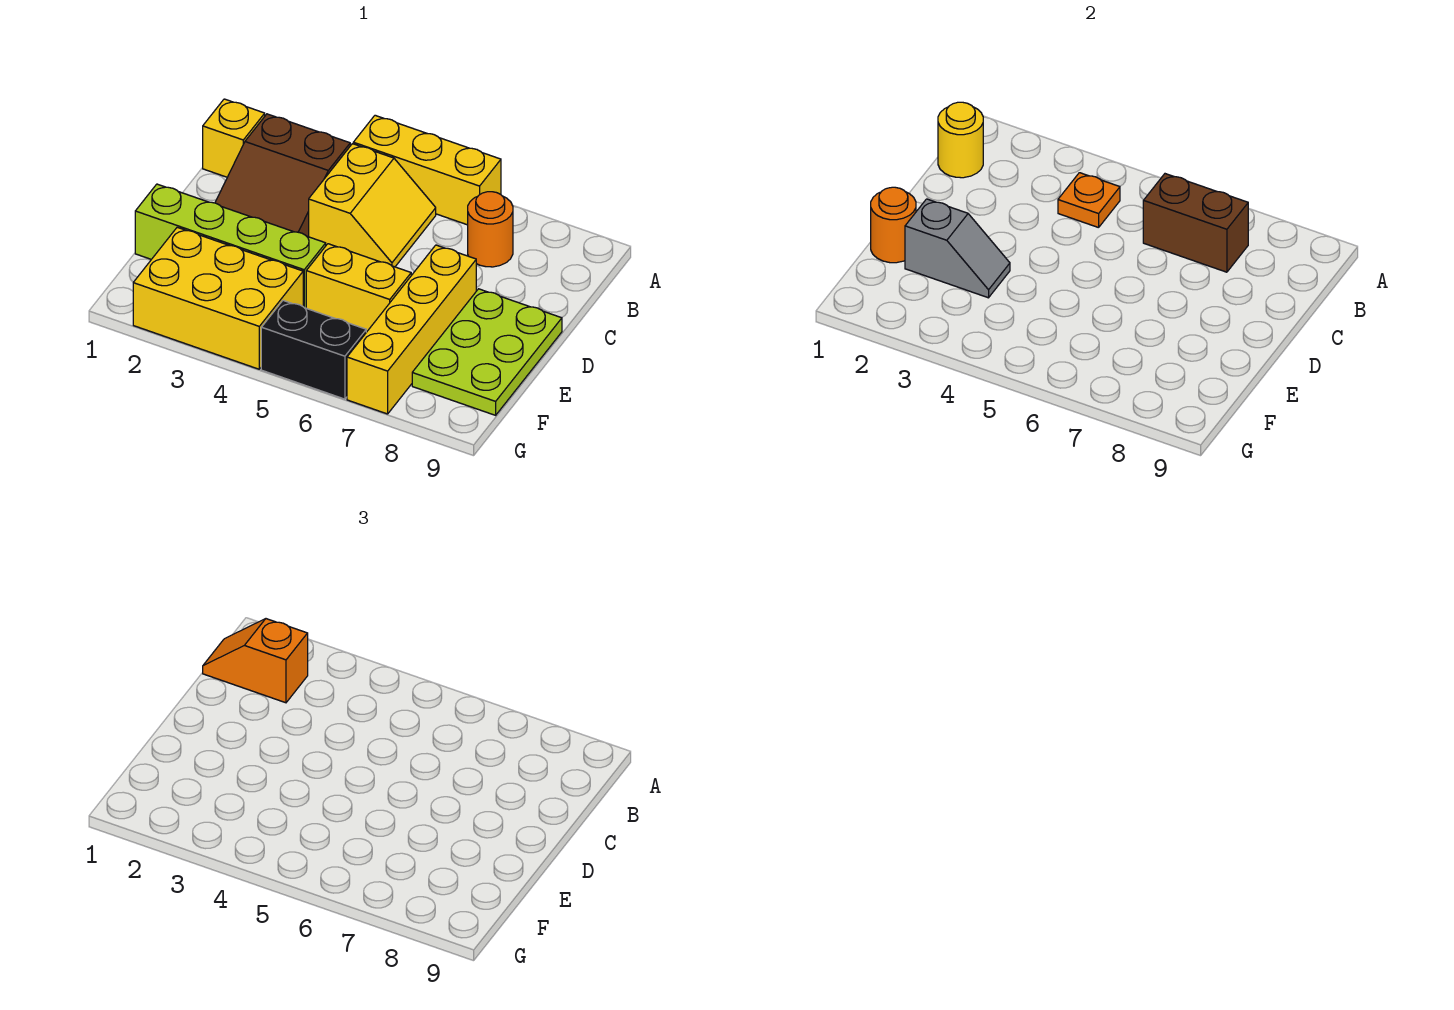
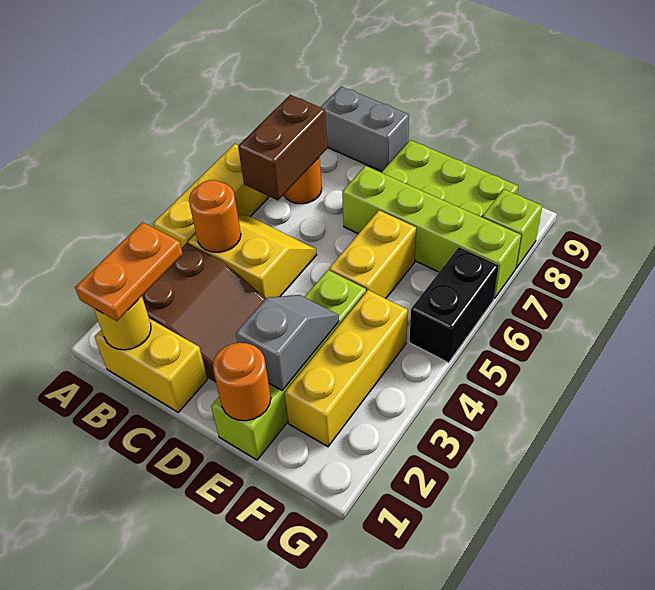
yellow brick B1 level 1 -> yellow brick B1:C1 level 1
orange slope B1:B2 level 3 top 2 -> orange plate B1:B2 level 3
orange plate B4 level 2 -> orange round brick B4 level 2
none -> grey brick B9:C9 level 1
yellow brick D7:G7 level 1 -> lime brick D7:G7 level 1
yellow brick F2:G4 level 1 -> yellow brick F2:F4 level 1
none -> lime brick G8 level 1

